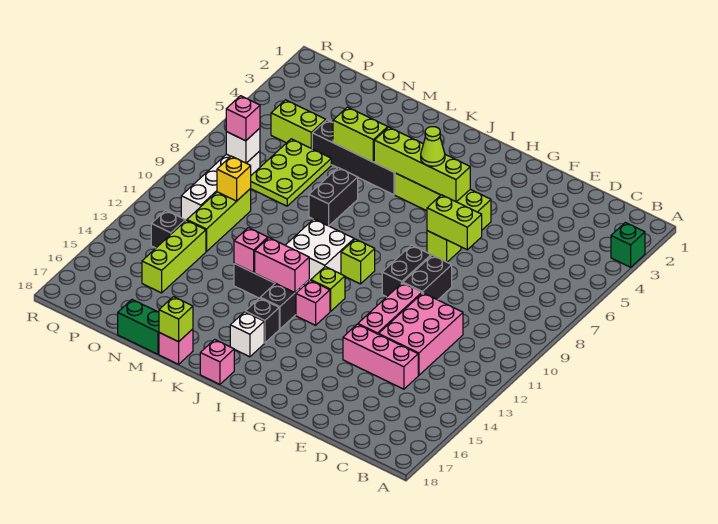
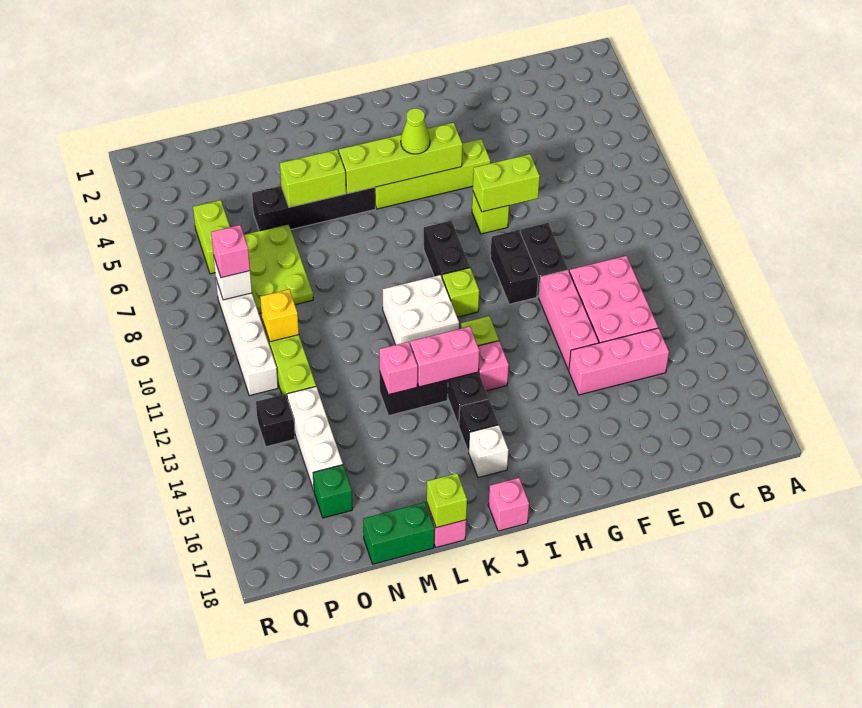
green brick A3 level 1 -> green brick O16 level 1
black brick L7:L8 level 1 -> black brick I8:I9 level 1
lime brick O5:P5 level 1 -> lime brick P5:P6 level 1
lime brick O13:O15 level 1 -> white brick O13:O15 level 1

